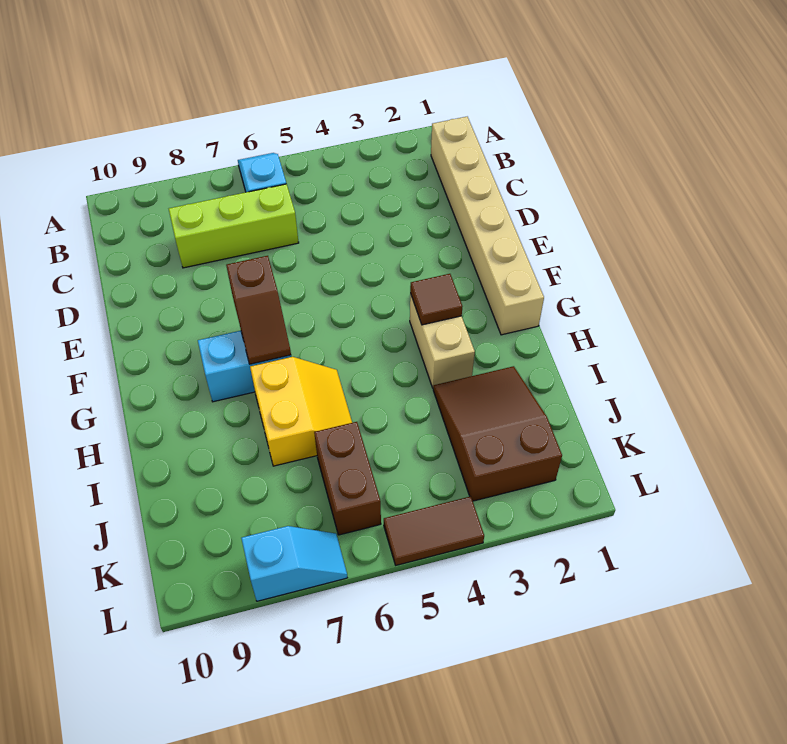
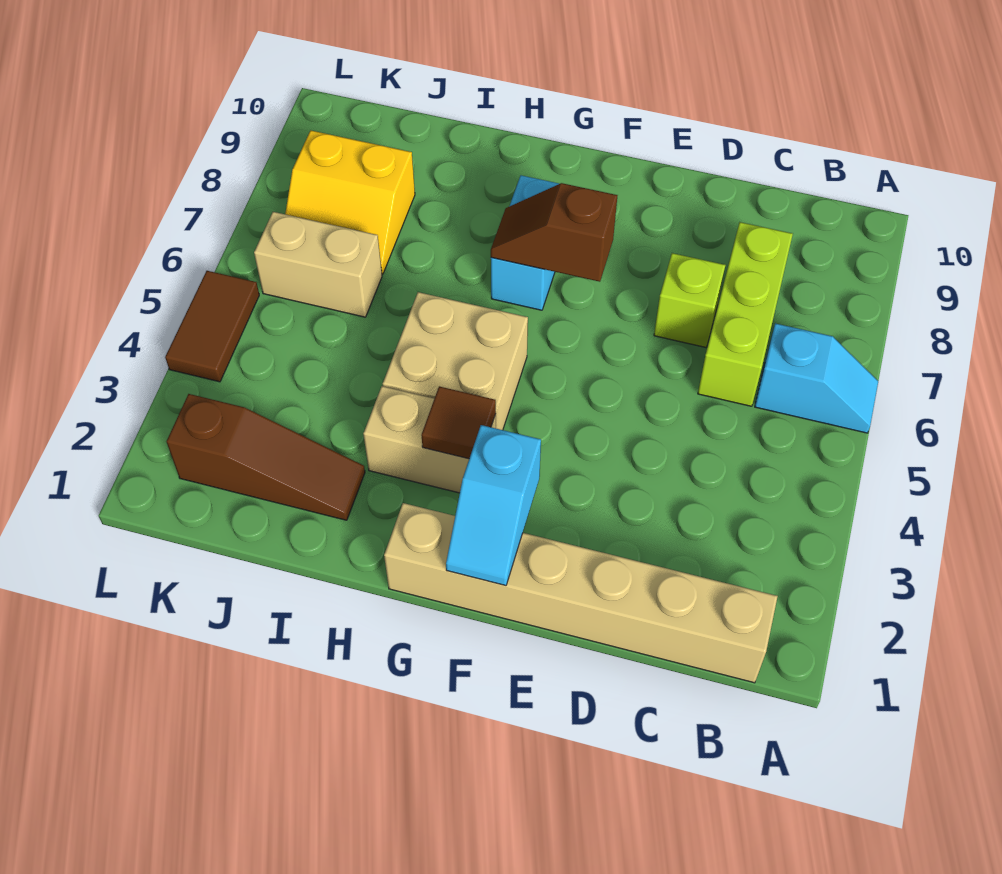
none -> lime brick D7 level 1
none -> tan brick G4:H5 level 1
yellow slope H6:I7 level 1 top 7 -> yellow slope J7:K8 level 1 top 8
brown slope I2:K3 level 1 top K -> brown slope I2:K2 level 1 top K
brown brick J6:K6 level 1 -> tan brick J6:K6 level 1
cyan slope L7:L8 level 1 top 8 -> cyan slope F1:F2 level 2 top 2

